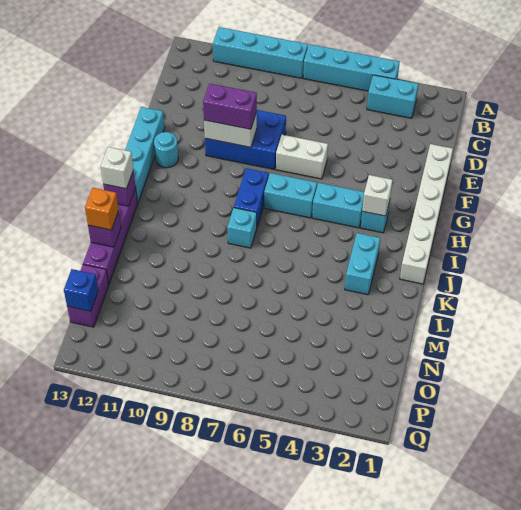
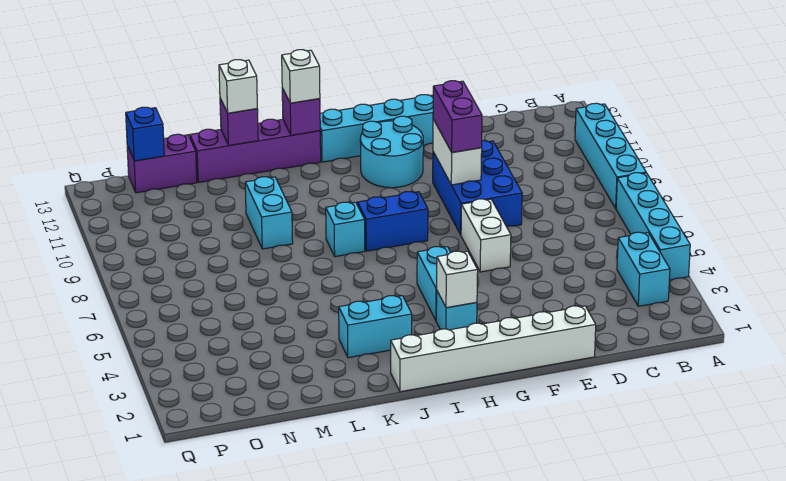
cyan round brick G12 level 1 -> cyan round brick G11:H12 level 1
cyan brick H6:H7 level 1 -> cyan brick L9:L10 level 1
orange brick L13 level 3 -> white brick L13 level 3

